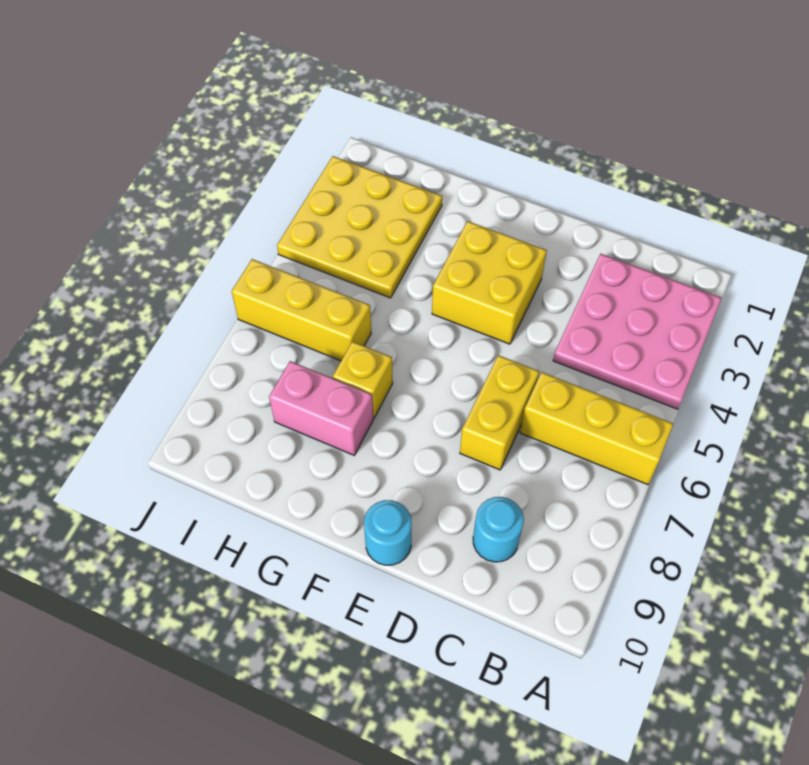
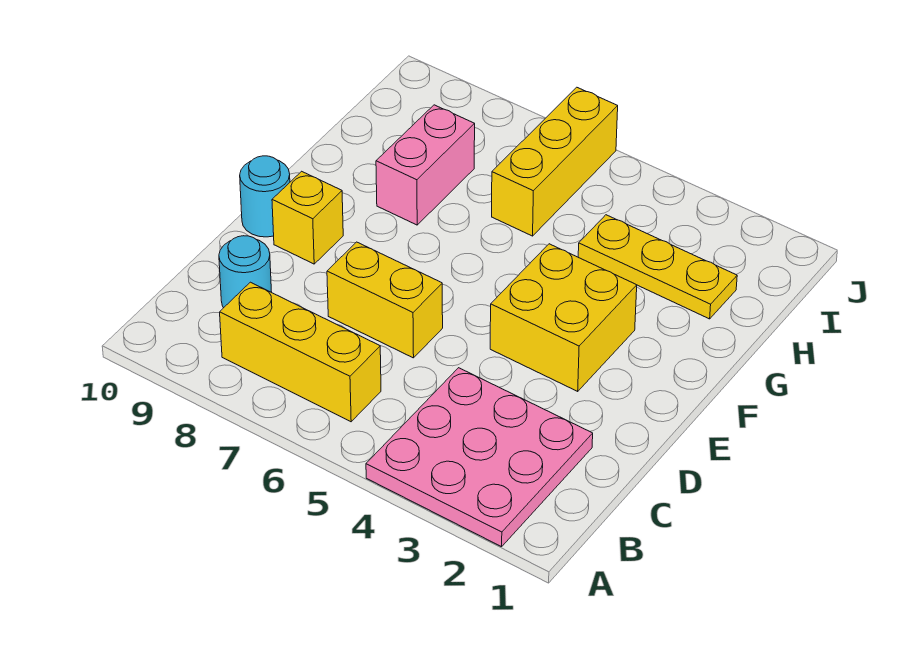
yellow brick A6:C6 level 1 -> yellow brick B6:B8 level 1
yellow brick G7 level 1 -> yellow brick E9 level 1
yellow plate H2:J4 level 1 -> yellow plate H2:H4 level 1

